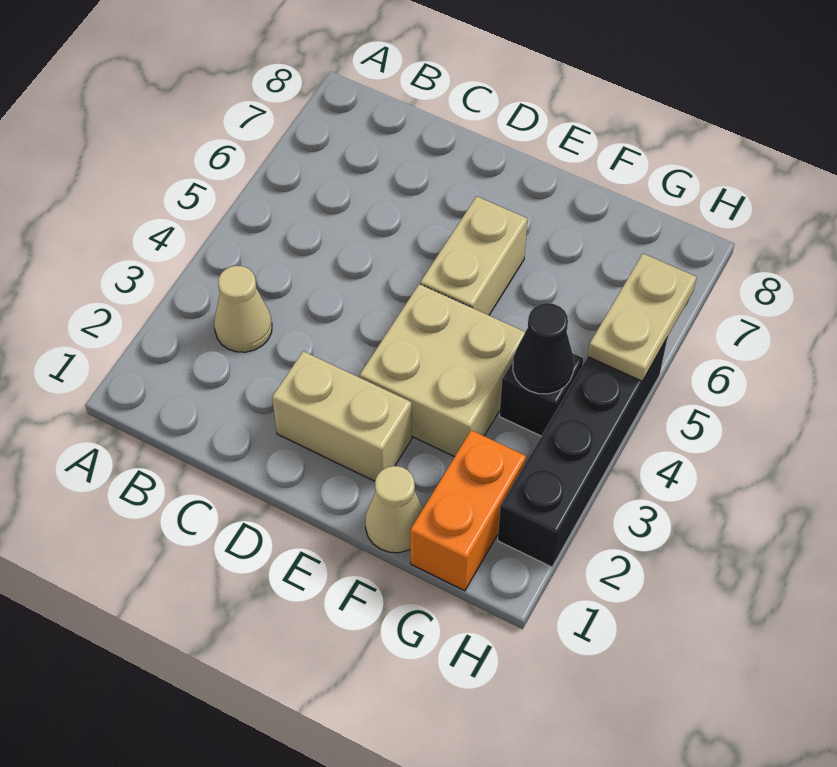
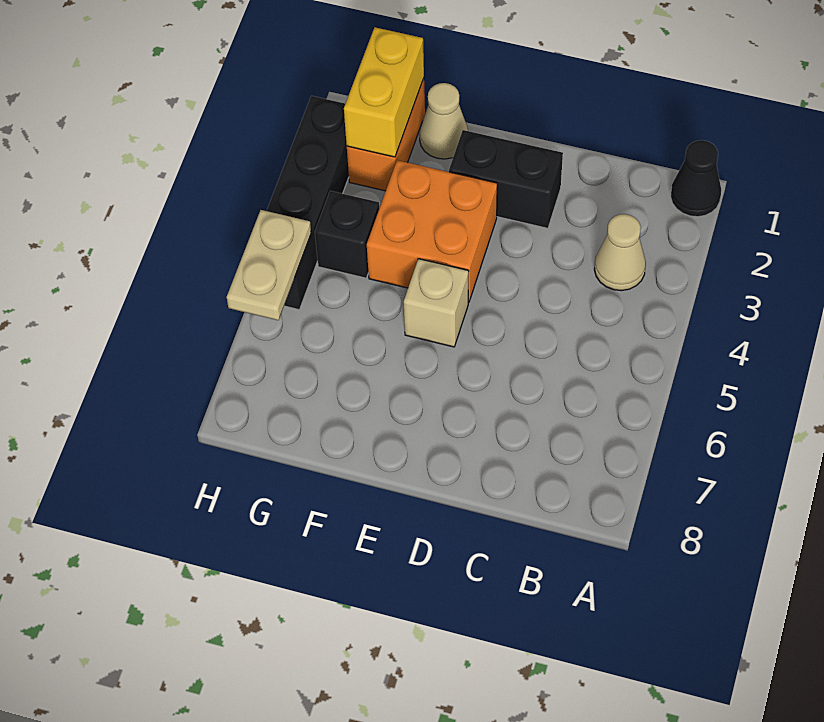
tan brick D2:E2 level 1 -> black brick D2:E2 level 1
tan brick E3:F4 level 1 -> orange brick E3:F4 level 1
tan brick E5:E6 level 1 -> tan brick E5 level 1
none -> yellow brick G1:G2 level 2
black cone G4 level 2 -> black cone A1 level 1

